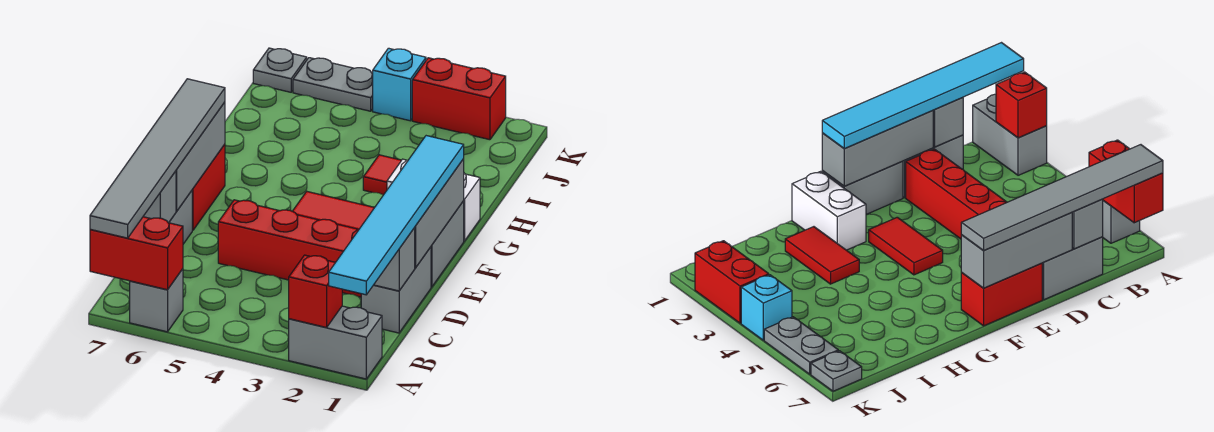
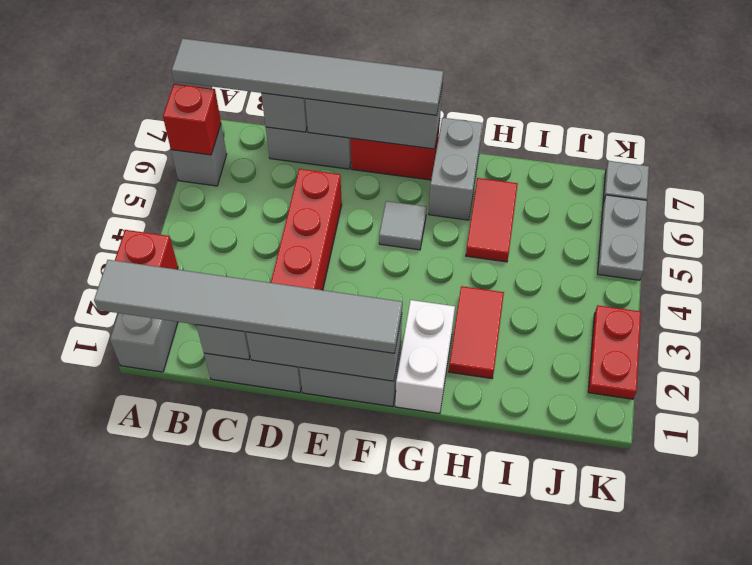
cyan tile A1:F1 level 3 -> grey tile A1:F1 level 3
red brick A6:A7 level 2 -> red brick A6 level 2
red tile F3:F4 level 1 -> red tile H5:H6 level 1
none -> grey tile F5 level 1
none -> grey brick G6:G7 level 1
red brick K2:K3 level 1 -> red plate K2:K3 level 1
cyan brick K4 level 1 -> none

